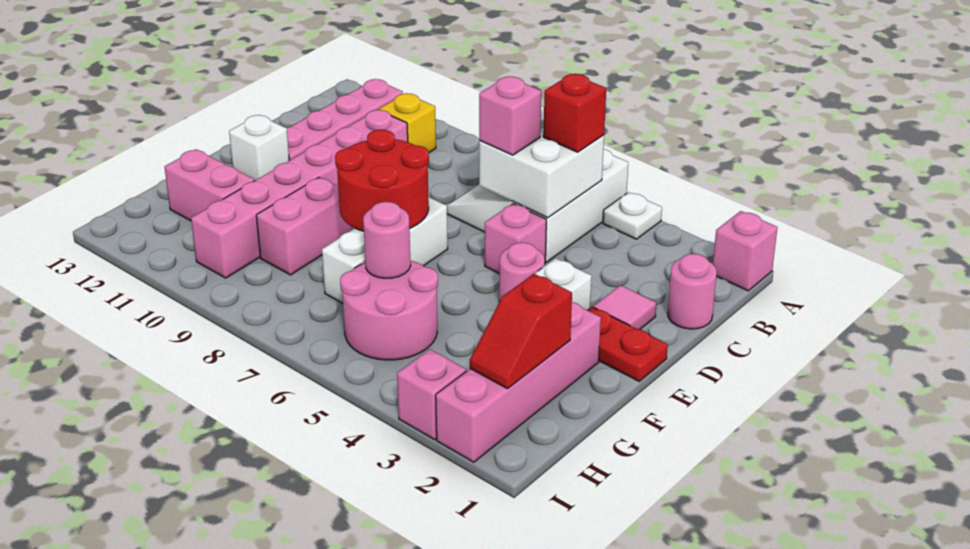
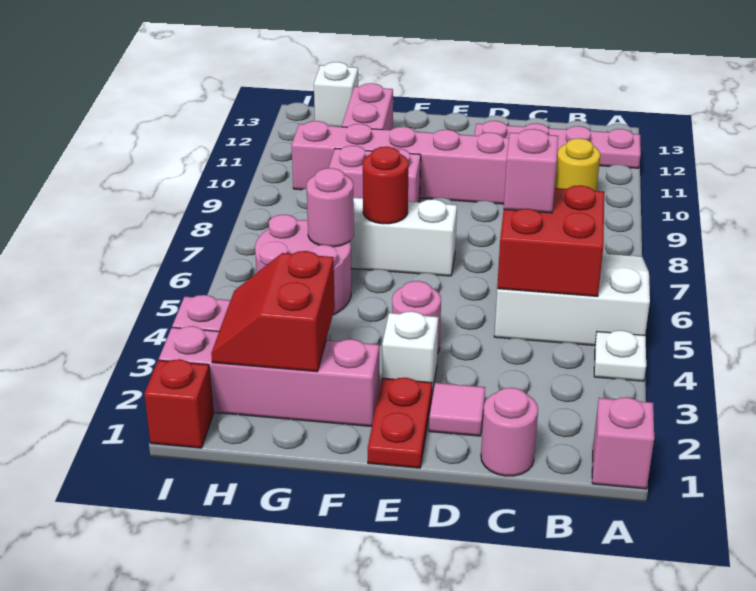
white brick B5:C6 level 2 -> red brick B5:C6 level 2
red brick B5 level 3 -> red brick I1 level 1
yellow brick B10 level 1 -> yellow round brick B10 level 1
pink brick D5 level 1 -> none
red round brick E7:F8 level 2 -> red round brick F7 level 2
white brick E12 level 1 -> white brick H13 level 1
red slope G2:H2 level 2 top G -> red slope G2:H3 level 2 top G

